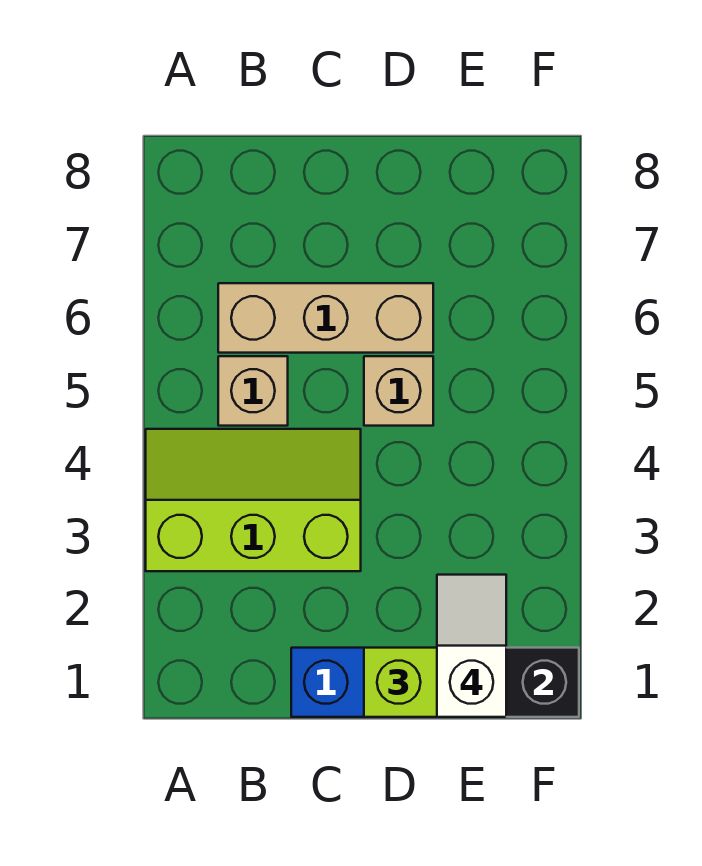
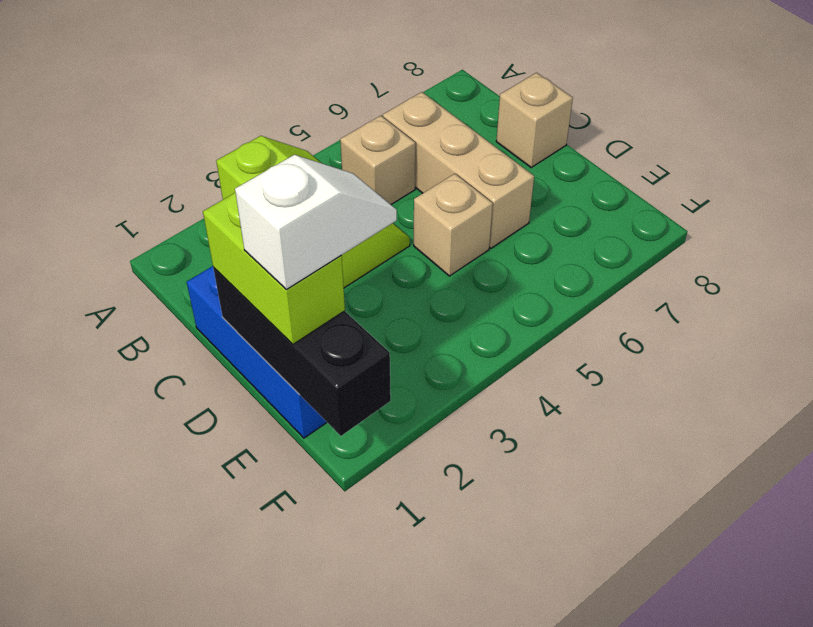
none -> tan brick C8 level 1

